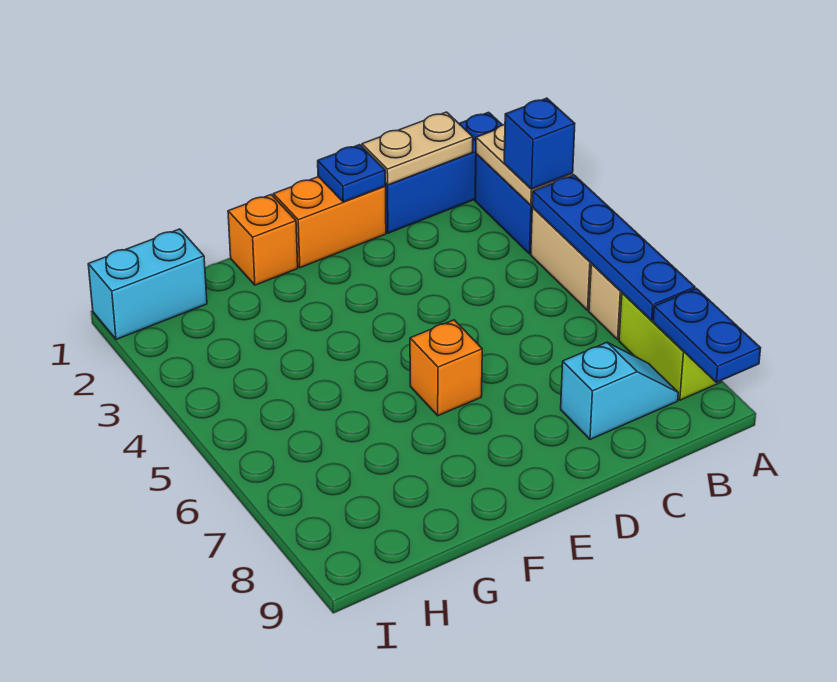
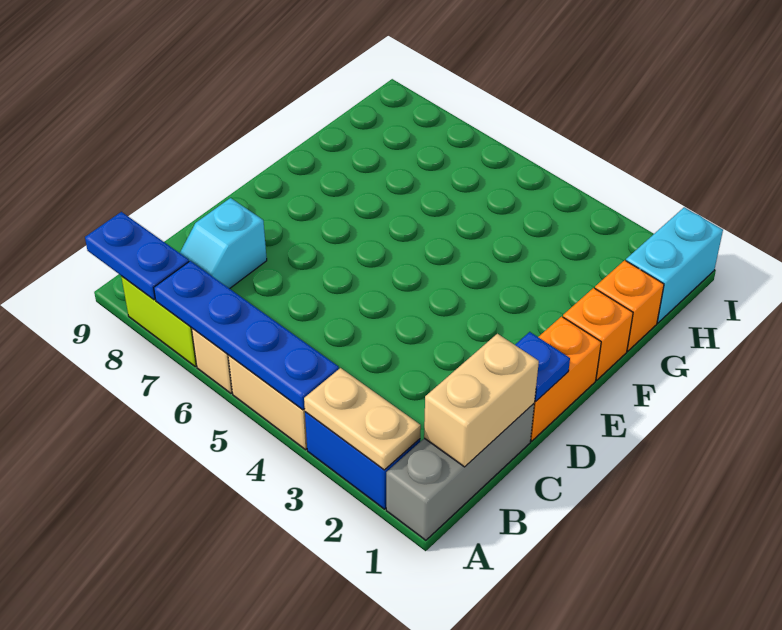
blue brick A1:C1 level 1 -> grey brick A1:C1 level 1
blue brick A3 level 3 -> none
tan plate B1:C1 level 2 -> tan brick B1:C1 level 2
orange brick E6 level 1 -> orange brick G1 level 1

